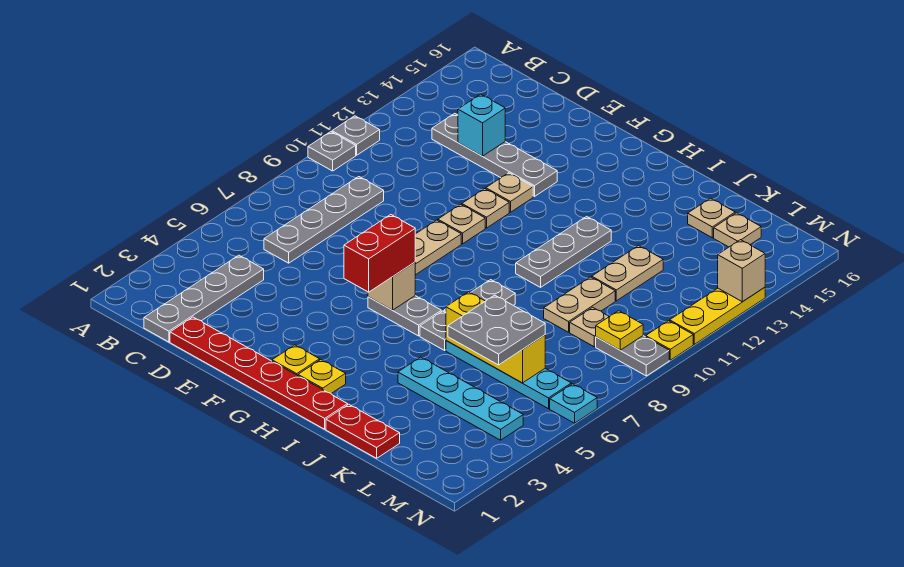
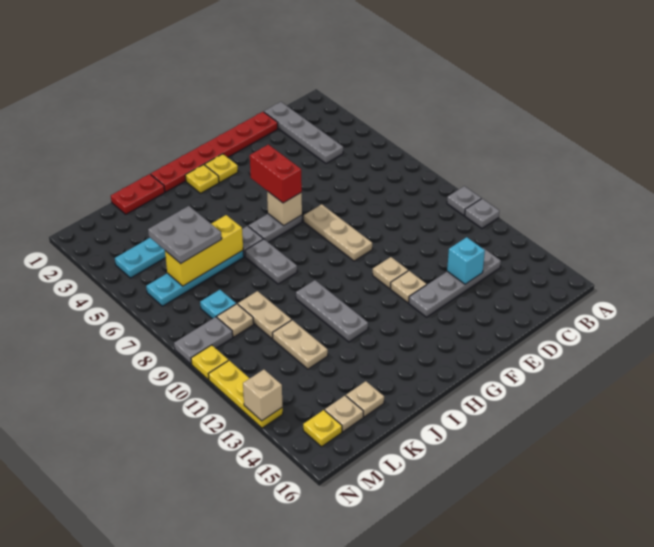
grey plate C6:C9 level 1 -> none
tan plate F10 level 1 -> none
yellow plate M9 level 2 -> yellow plate M15 level 1
cyan plate N6 level 1 -> cyan plate L8 level 1

